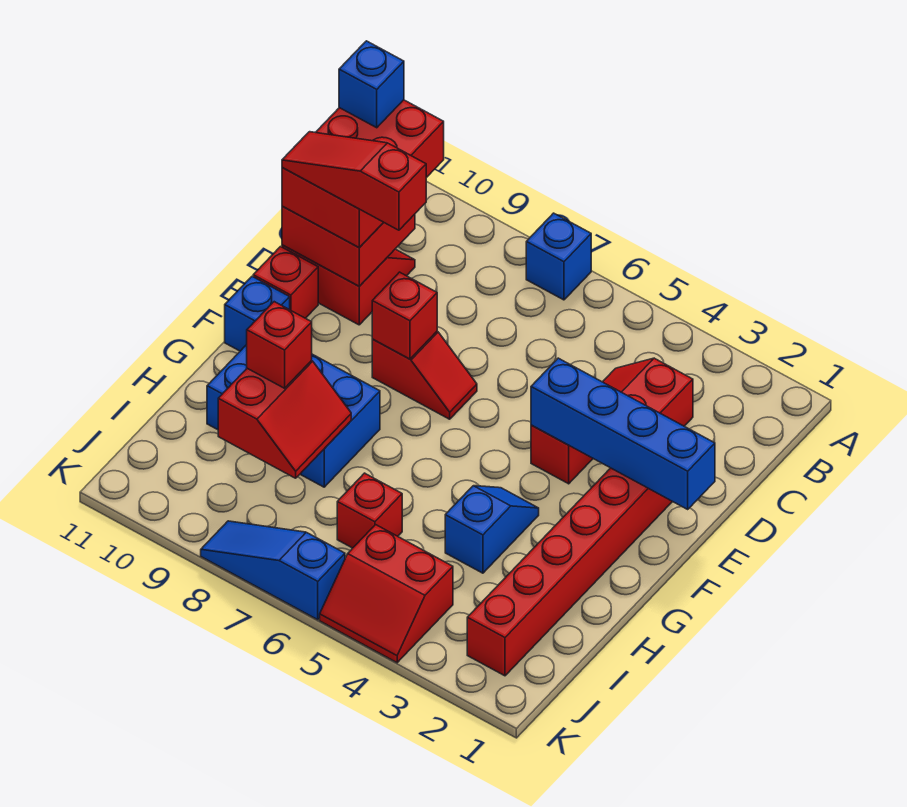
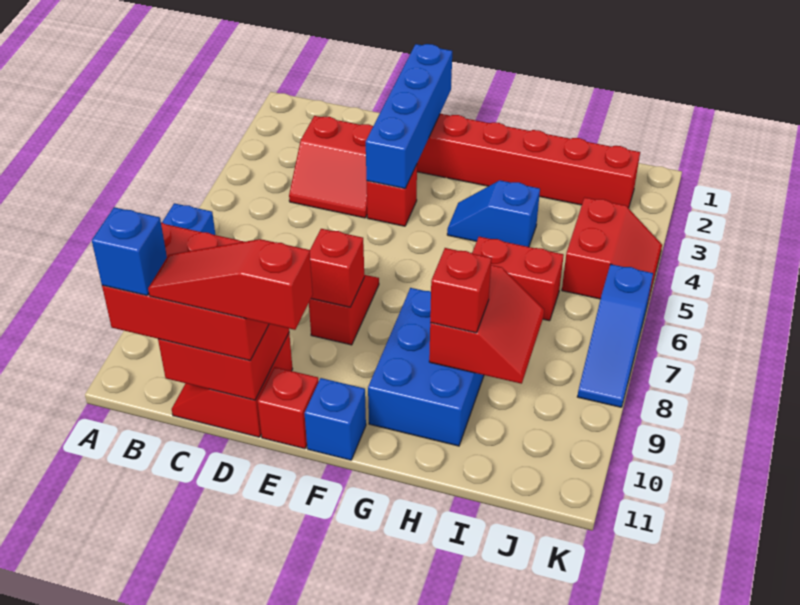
red slope D9:D11 level 4 top 9 -> red slope C11:E11 level 4 top E
red slope H8:I9 level 2 top 9 -> red slope H8:I9 level 2 top H
red brick I6 level 1 -> red brick H6:I6 level 1

